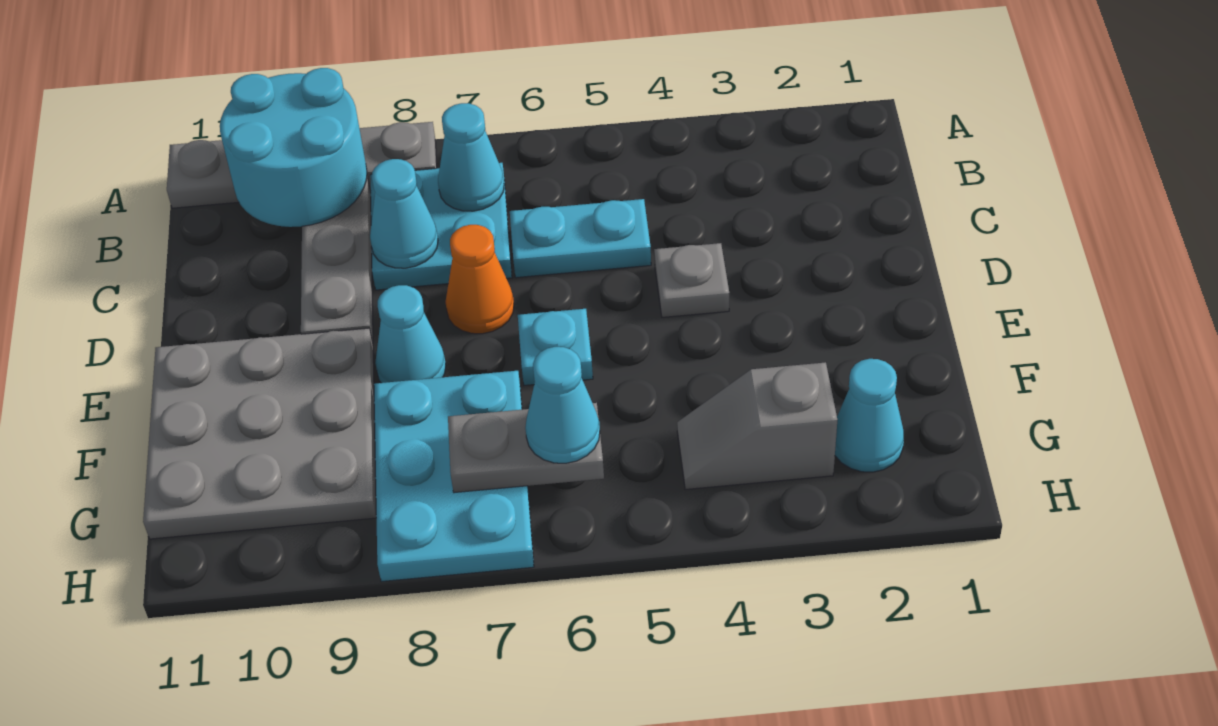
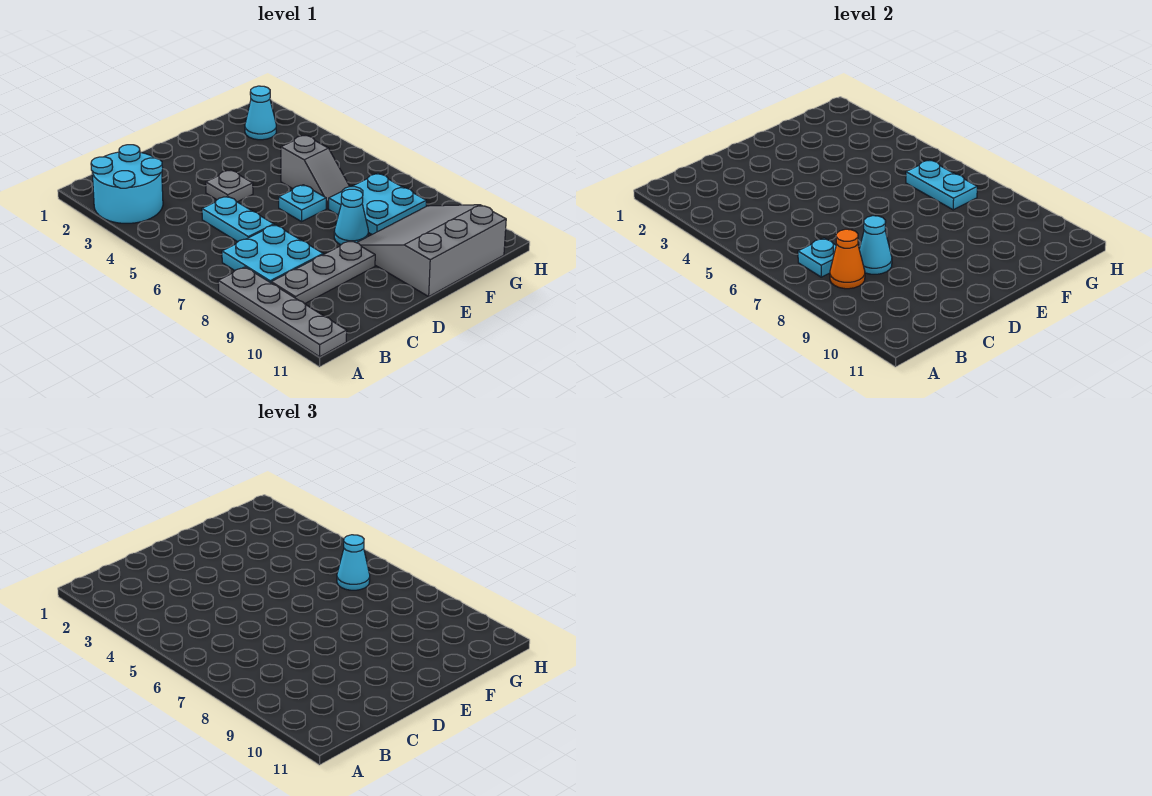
cyan round brick A9:B10 level 2 -> cyan round brick A2:B3 level 1
cyan cone B7 level 2 -> cyan plate B7 level 2
orange cone D7 level 1 -> orange cone B8 level 2
grey plate E9:G11 level 1 -> grey slope E9:G11 level 1 top 11
cyan plate F7:H8 level 1 -> cyan plate F7:G8 level 1
grey slope G3:G4 level 1 top 3 -> grey slope F5:F6 level 1 top 5
grey plate G6:G7 level 2 -> cyan plate G6:G7 level 2

